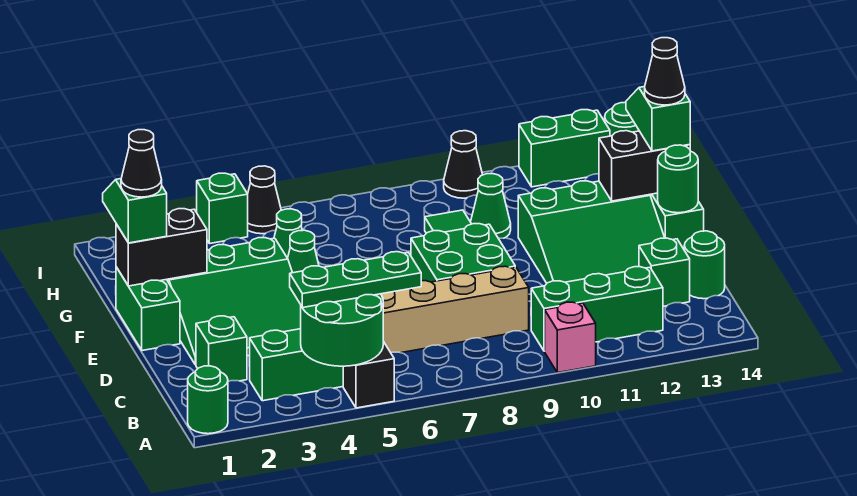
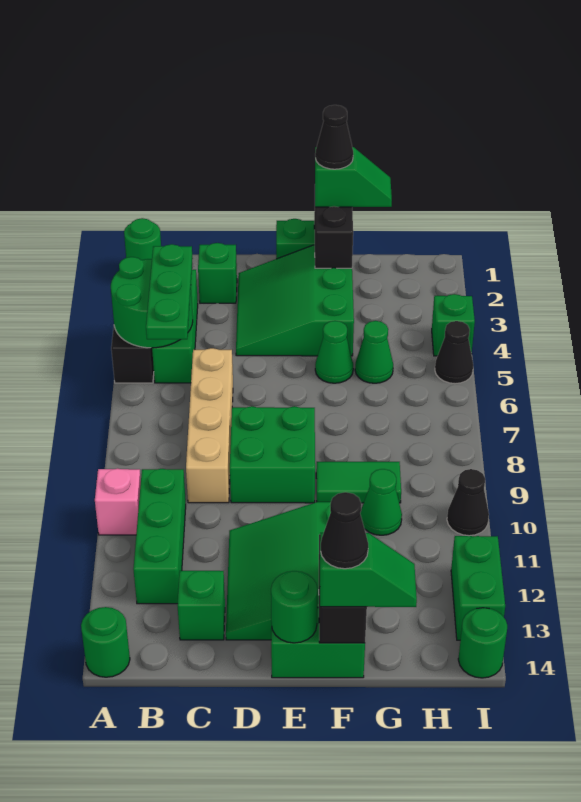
green round brick C14 level 1 -> green round brick A14 level 1

